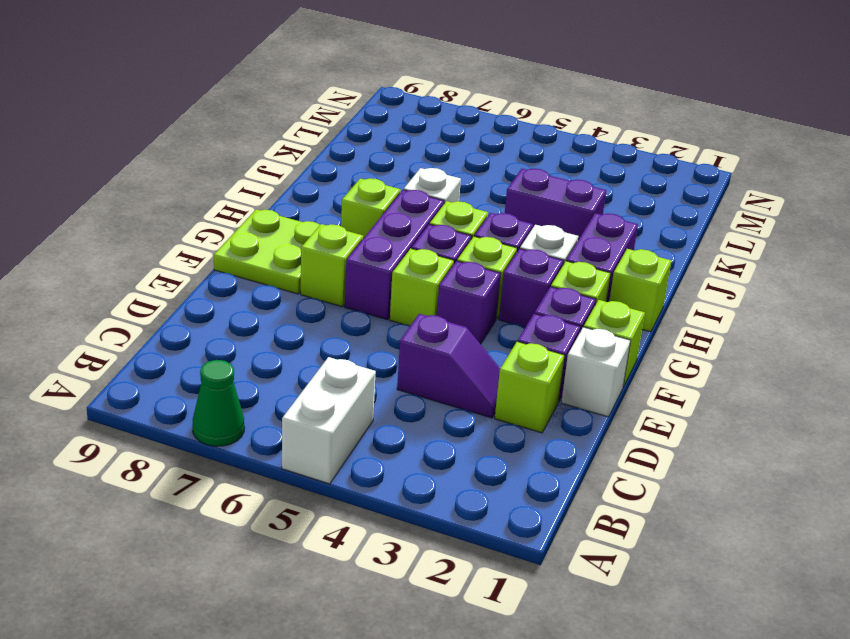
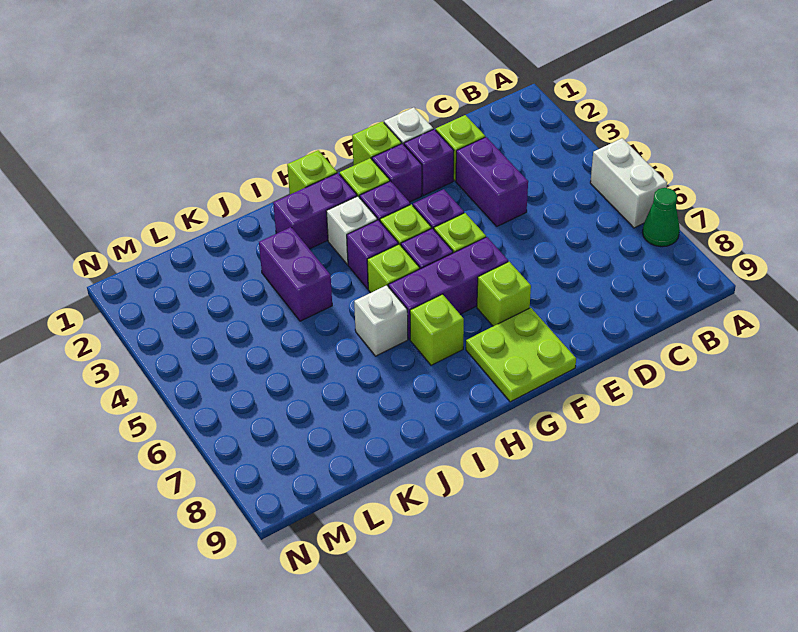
white brick A5:B5 level 1 -> white brick A5:A6 level 1
purple slope D3:D4 level 1 top 4 -> purple brick D3:D4 level 1

